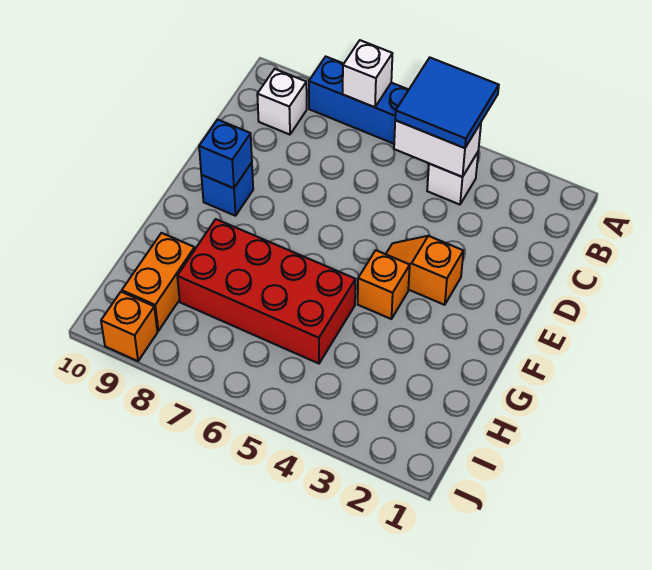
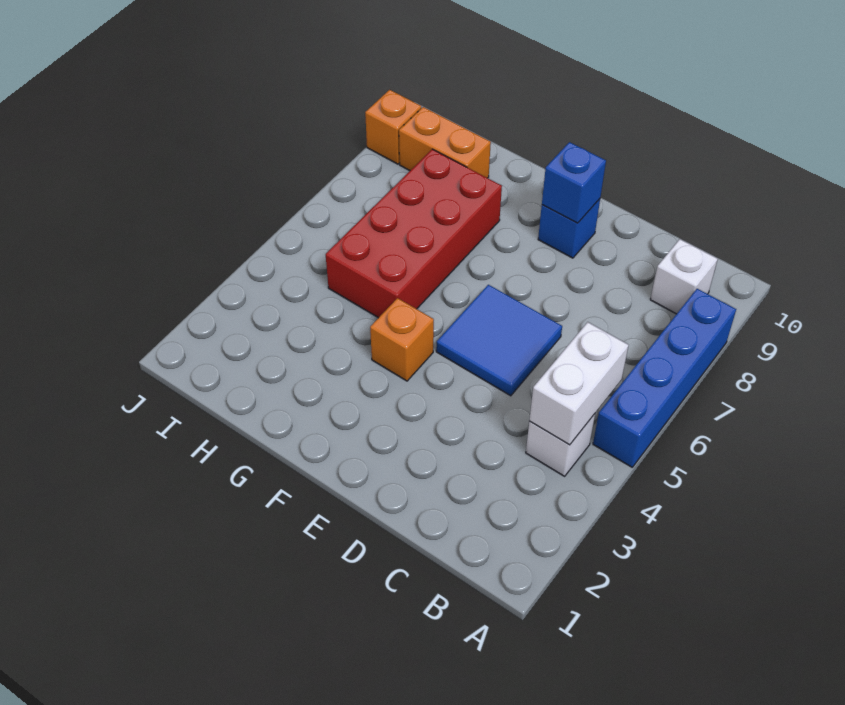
blue tile A4:B5 level 3 -> blue tile D5:E6 level 1
white brick A7 level 2 -> none
orange slope E3:E4 level 1 top 3 -> none

